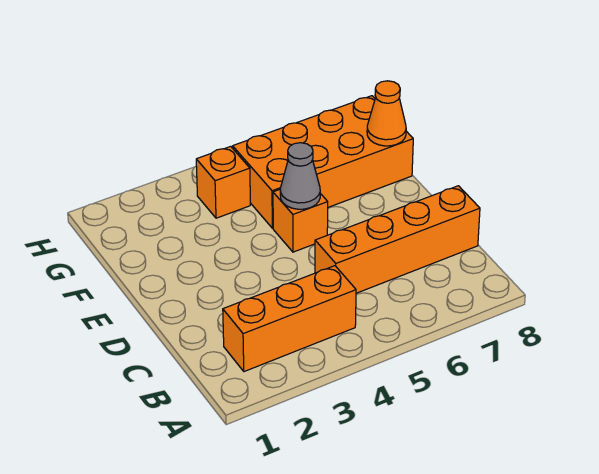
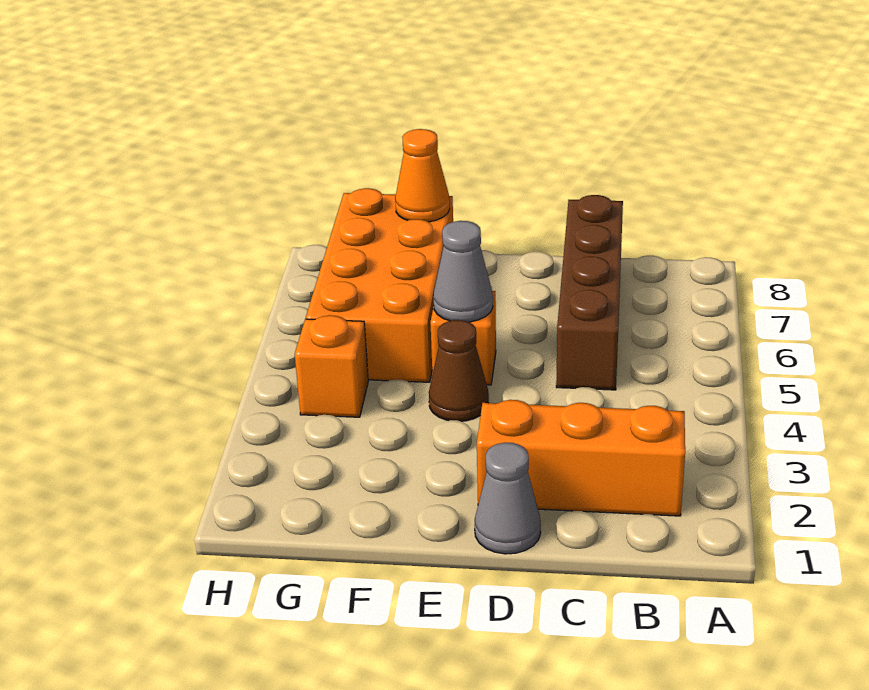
orange brick B2:B4 level 1 -> orange brick B2:D2 level 1
orange brick C5:C8 level 1 -> brown brick C5:C8 level 1
none -> grey cone D1 level 1
none -> brown cone E4 level 1

